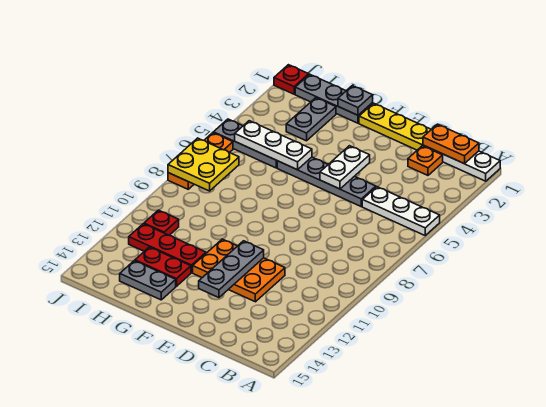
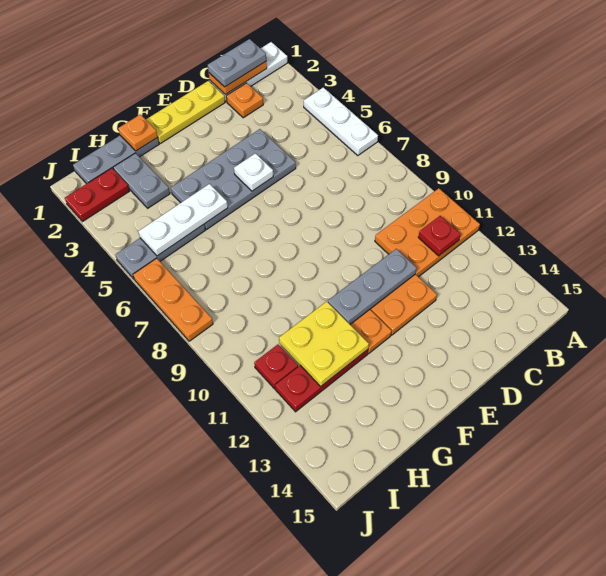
white plate A5:C5 level 1 -> white plate A4:A6 level 1
none -> orange plate A10:C11 level 1
grey plate D5:G5 level 1 -> grey plate D4:G5 level 1
white plate E4:E5 level 2 -> white plate E5 level 2
grey plate E11:E13 level 2 -> grey plate D11:F11 level 2
grey plate G1 level 2 -> orange plate G1 level 2
red plate G13:H13 level 1 -> red plate I2:J2 level 1
grey plate G14:H14 level 1 -> grey plate B1:C1 level 3
yellow plate I7:J8 level 2 -> yellow plate G11:H12 level 2
red plate J1 level 1 -> red plate B11 level 2

